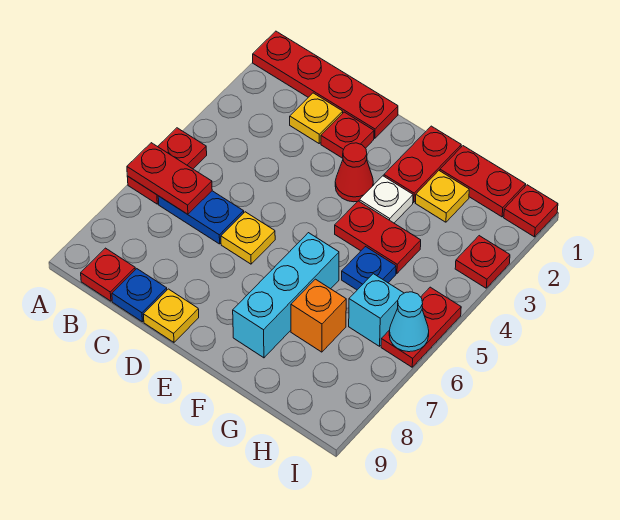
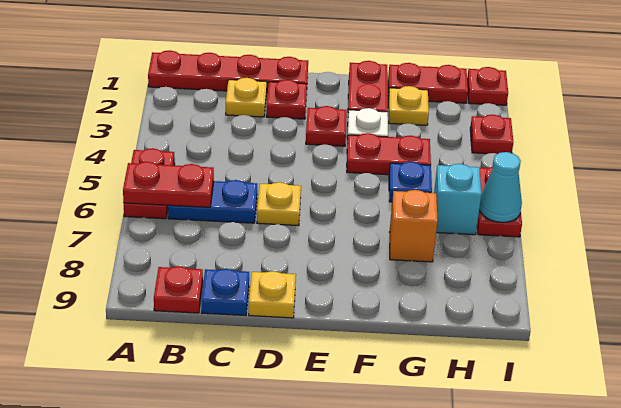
red cone E3 level 1 -> red plate E3 level 1
cyan brick F6:F8 level 1 -> none

